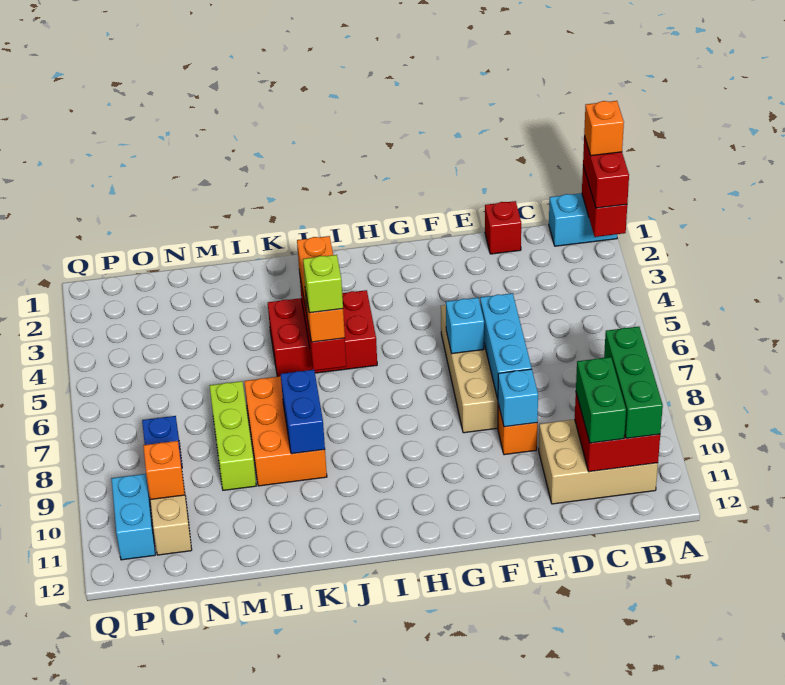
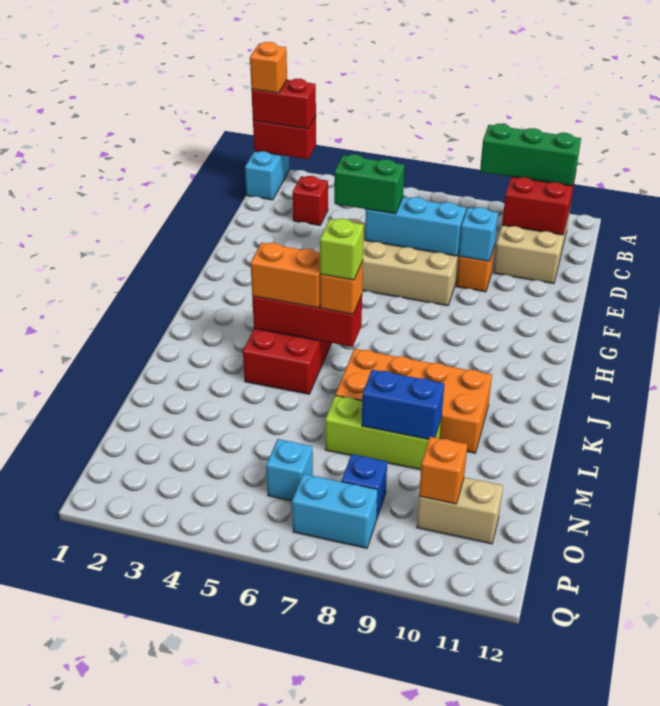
green brick C10:C11 level 3 -> green brick E5:E6 level 3
red brick D1 level 1 -> red brick C3 level 1
cyan brick F6 level 2 -> cyan brick O6 level 1
orange brick K7:L9 level 1 -> orange brick K7:L10 level 1
blue brick K8:K9 level 2 -> blue brick M8:M9 level 2
cyan brick P10:P11 level 1 -> cyan brick P7:P8 level 1

